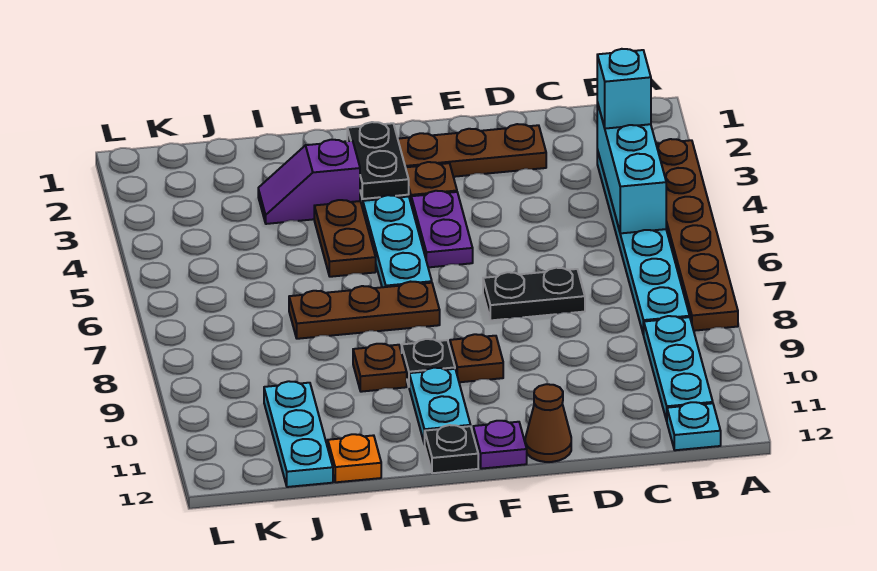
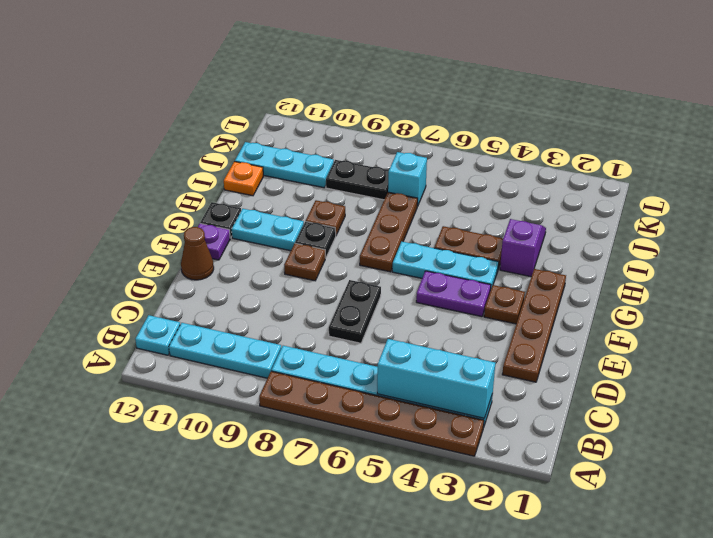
cyan brick B3 level 3 -> cyan brick J7 level 1
black plate G2:G3 level 2 -> black plate J8:J9 level 1

